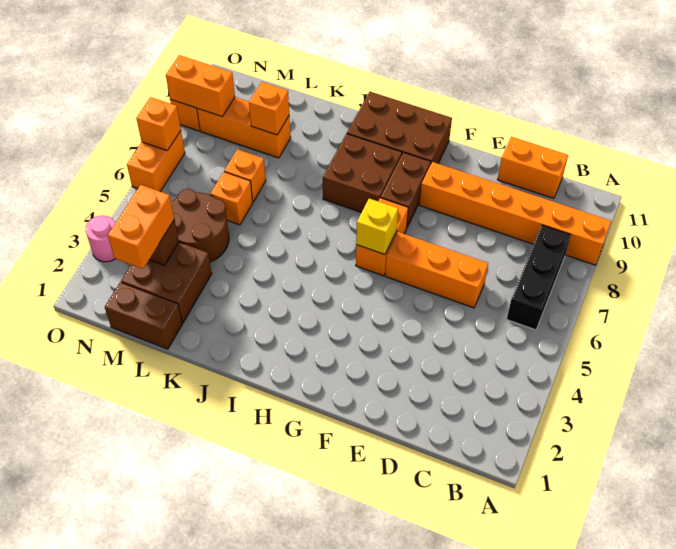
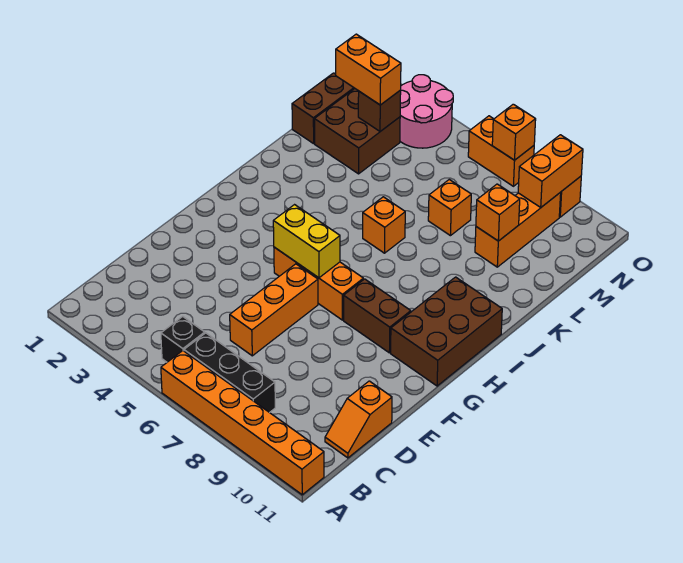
orange brick A9:F9 level 1 -> orange brick A6:A11 level 1
none -> black brick B5 level 1
orange brick C11:D11 level 1 -> orange slope C11:D11 level 1 top D
orange brick G6:G7 level 1 -> orange brick G5:G7 level 1
yellow brick G6 level 2 -> yellow brick G5:G6 level 2
brown brick H8:I9 level 1 -> none
brown round brick L4:M5 level 1 -> none
orange brick L6 level 1 -> orange brick J6 level 1
pink round brick O3 level 1 -> pink round brick N3:O4 level 1

